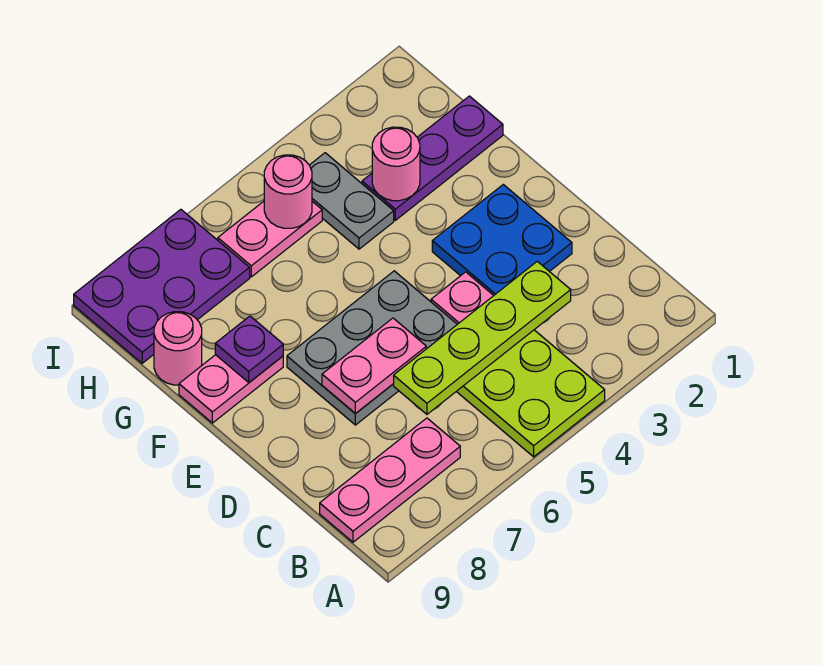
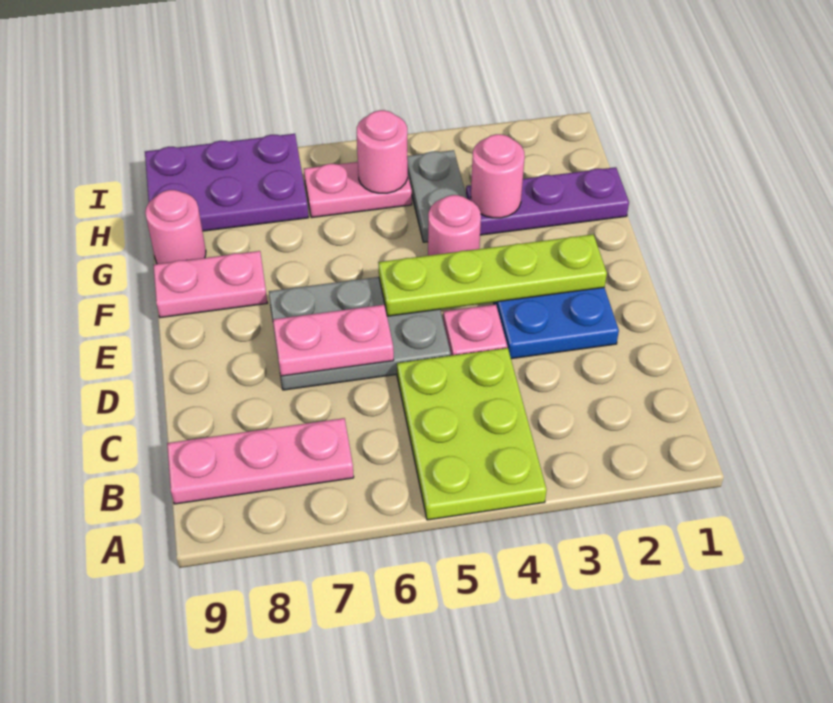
lime plate C3:C6 level 2 -> lime plate E2:E5 level 2
none -> pink round brick F4 level 1
purple plate F8 level 2 -> none

